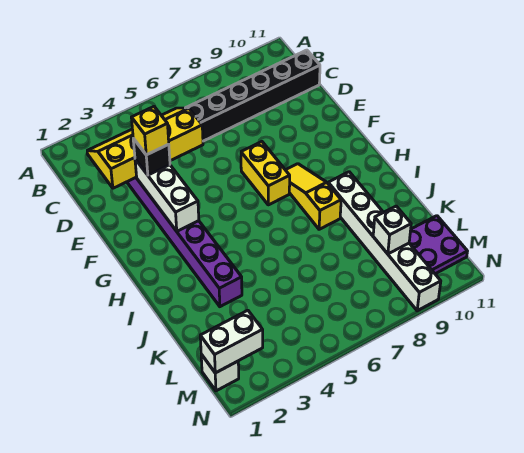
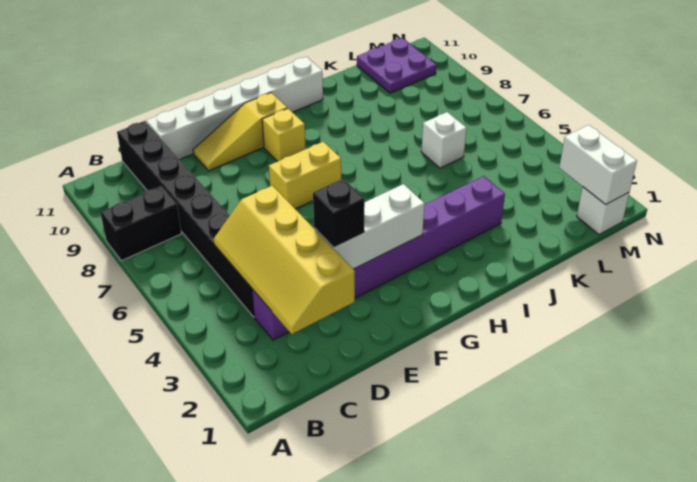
none -> black brick A8:B8 level 1
yellow brick E3 level 4 -> yellow brick G9 level 1
yellow slope G8:I8 level 1 top I -> yellow slope E10:G10 level 1 top G
white brick I9:N9 level 1 -> white brick D11:I11 level 1
white brick L9 level 2 -> white brick K6 level 1

